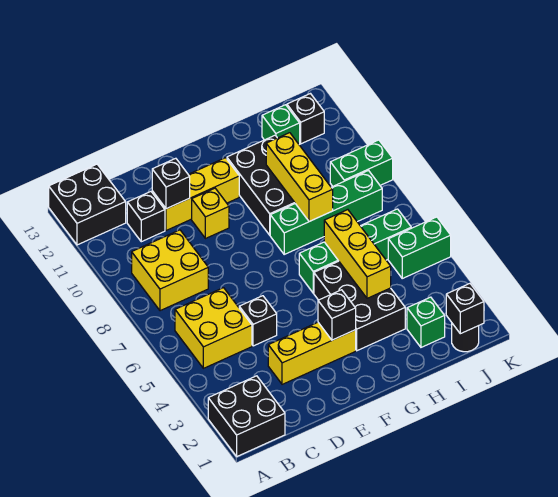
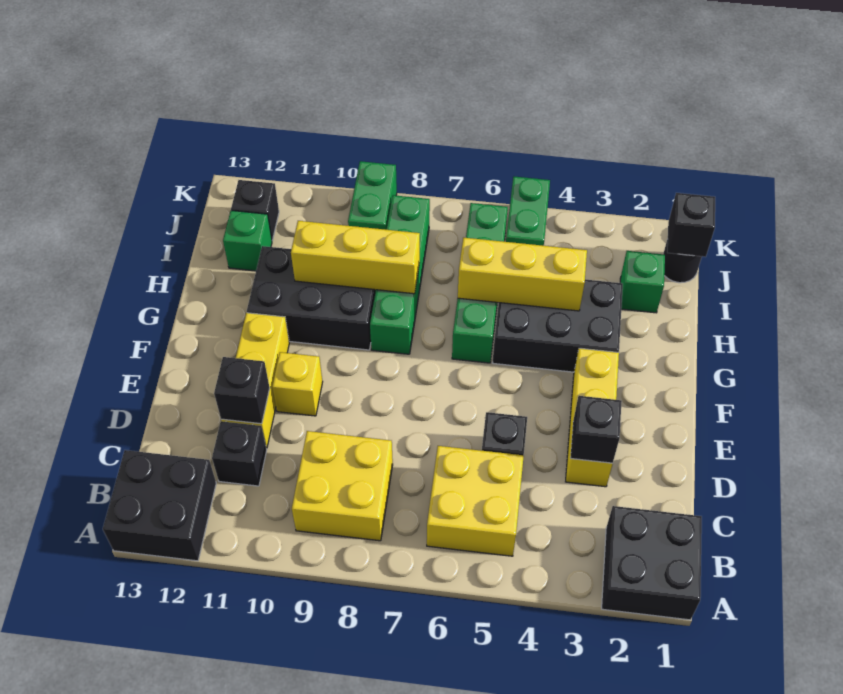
black brick F3 level 2 -> black brick D3 level 2

